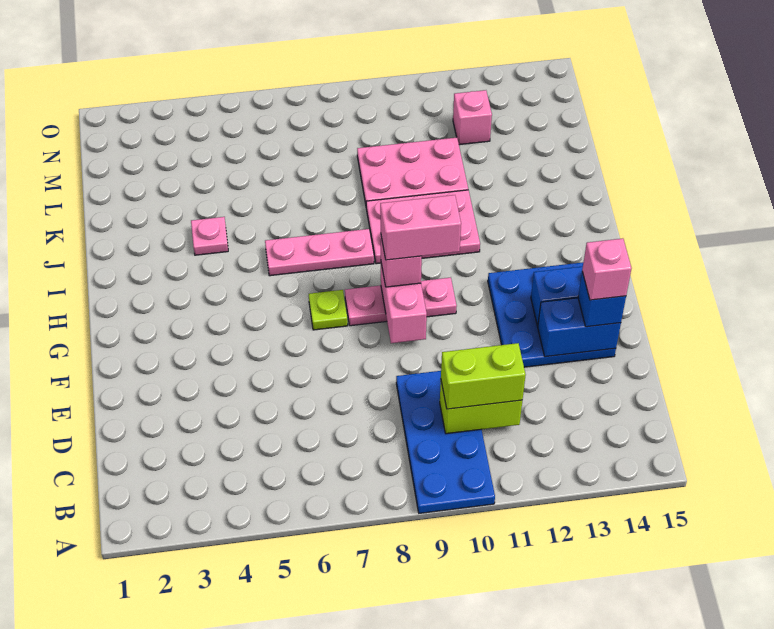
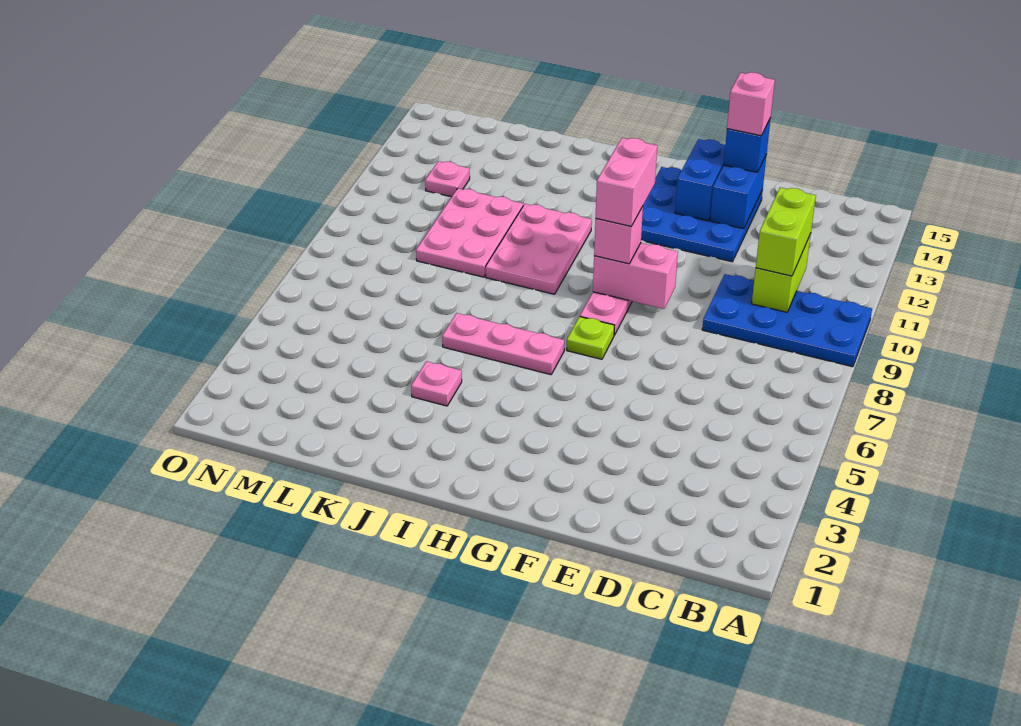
pink plate I6:I8 level 1 -> pink plate H6:J6 level 1
pink brick M12 level 1 -> pink plate M12 level 1

